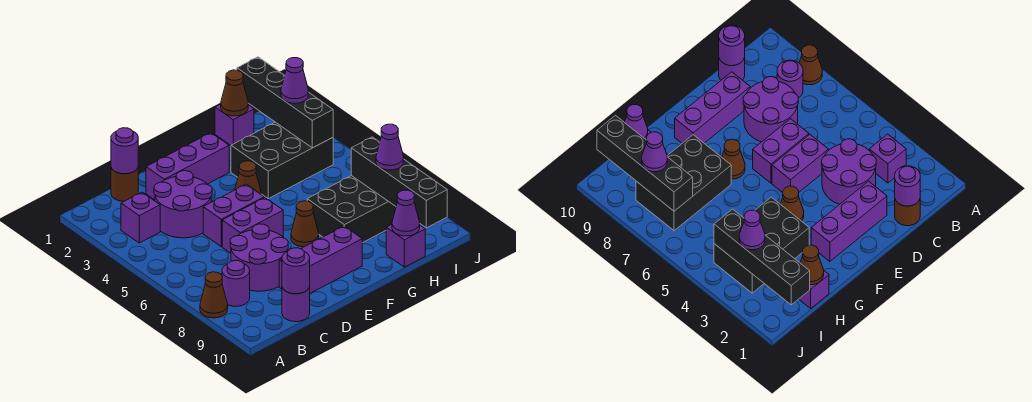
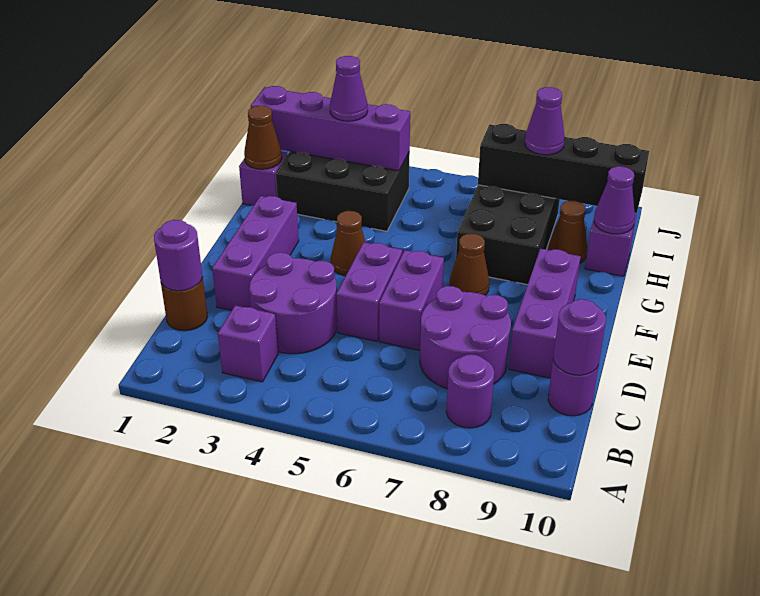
brown cone A8 level 1 -> brown cone H9 level 1
black brick G3:I4 level 1 -> black brick H2:I4 level 1
black brick I1:I4 level 2 -> purple brick I1:I4 level 2

